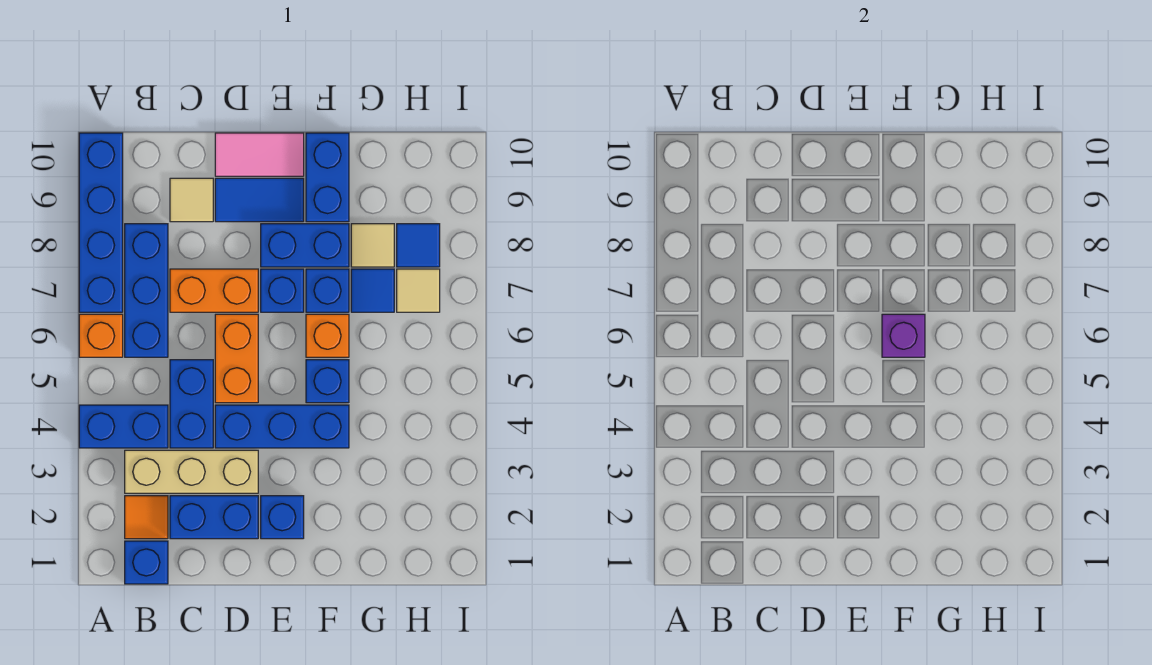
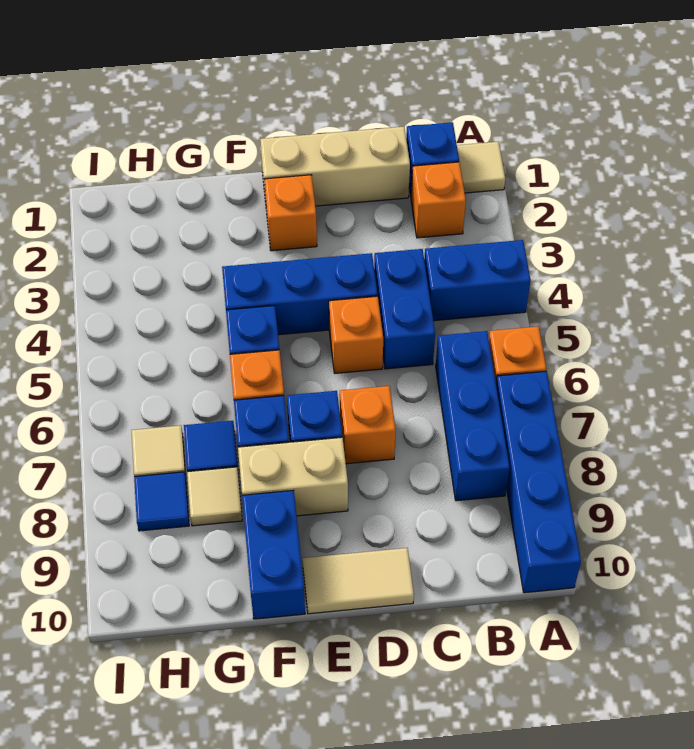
orange tile B2 level 1 -> orange brick B2 level 1
tan brick B3:D3 level 1 -> tan brick C1:E1 level 1
blue brick C2:D2 level 1 -> none
orange brick C7:D7 level 1 -> orange brick D7 level 1
tan tile C9 level 1 -> tan tile A1 level 1
orange brick D5:D6 level 1 -> orange brick D5 level 1
blue tile D9:E9 level 1 -> none
pink tile D10:E10 level 1 -> tan tile D10:E10 level 1
blue brick E2 level 1 -> orange brick E2 level 1
blue brick E8:F8 level 1 -> tan brick E8:F8 level 1
purple brick F6 level 2 -> none

